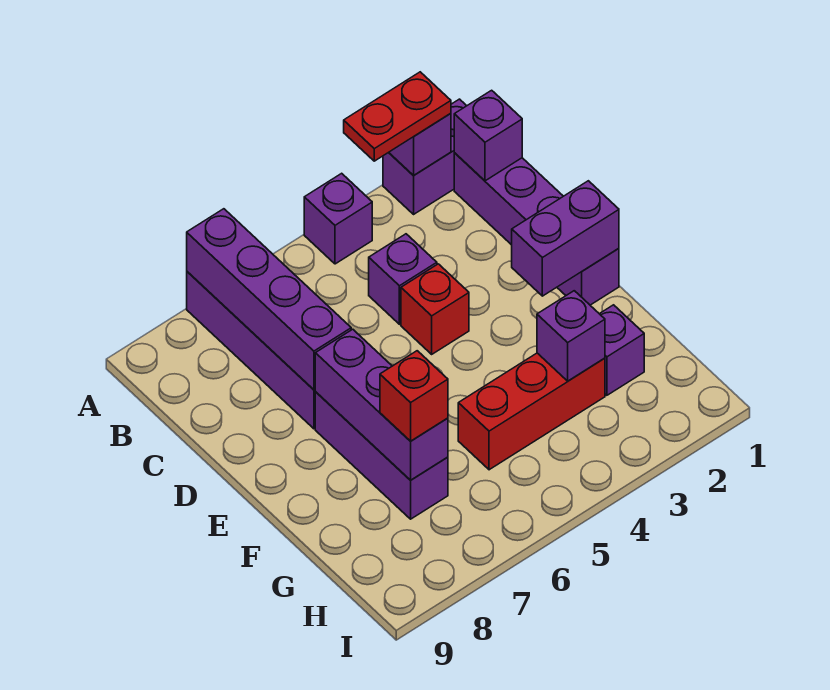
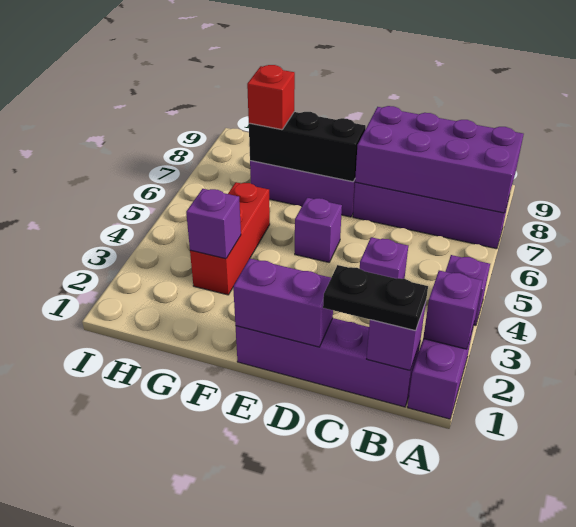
red plate A2:A3 level 3 -> none
purple brick A7:D7 level 2 -> purple brick A7:D8 level 2
none -> black plate B1:C1 level 3
red brick D4 level 1 -> none
purple brick E1:E2 level 2 -> purple brick D1:E1 level 2
purple brick E7:G7 level 2 -> black brick E7:G7 level 2
purple brick G2 level 1 -> purple brick E5 level 1

